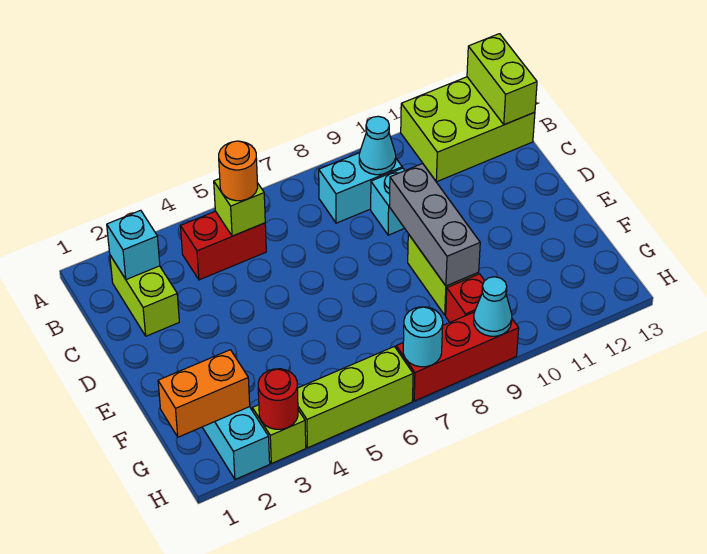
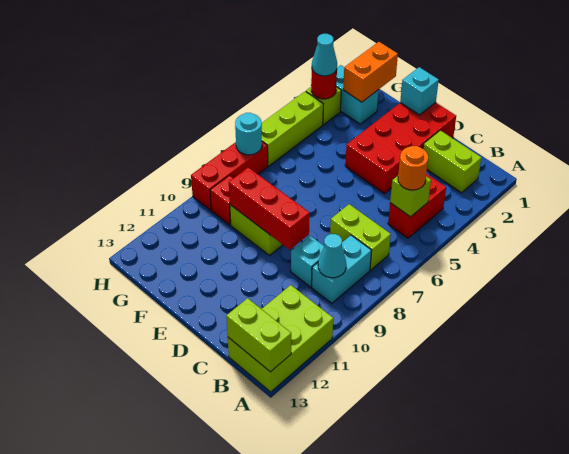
cyan brick B2 level 2 -> cyan brick E1 level 2
none -> lime brick B7:C7 level 1
none -> red brick D1:E4 level 1
grey brick D9:F9 level 2 -> red brick D9:F9 level 2
cyan cone H9 level 2 -> cyan cone H3 level 3

